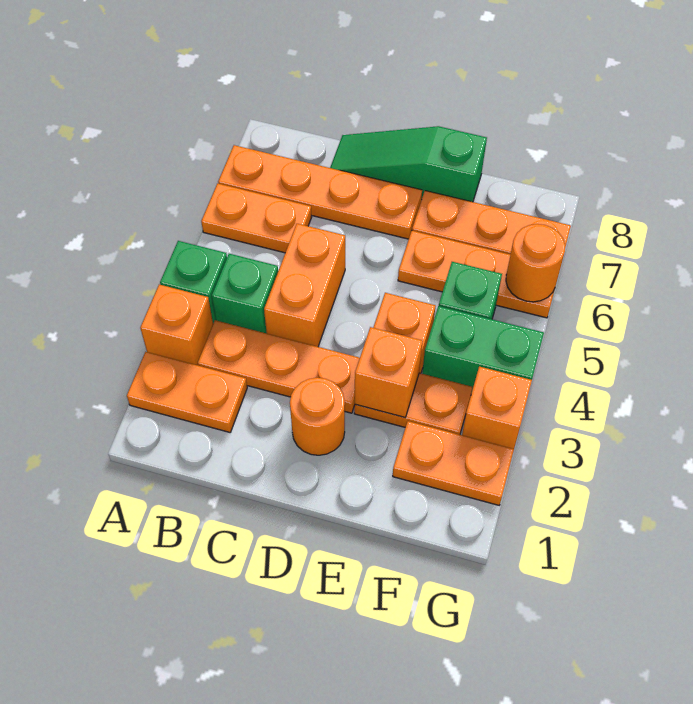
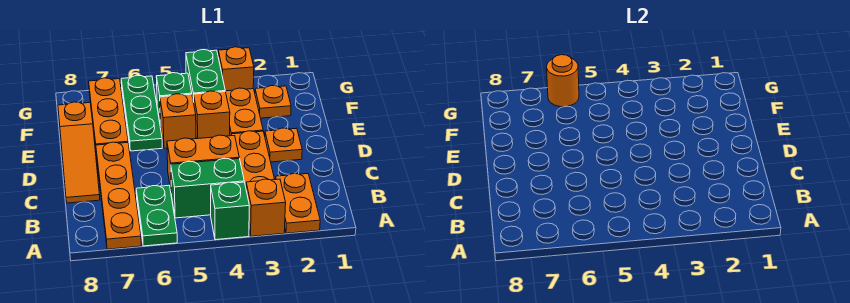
orange plate A6:B6 level 1 -> green plate A6:B6 level 1
green brick B4 level 1 -> green brick B4:B5 level 1
green slope C8:E8 level 1 top E -> orange slope C8:E8 level 1 top E
orange round brick D2 level 1 -> orange plate D2 level 1
orange brick E3 level 2 -> orange brick E5 level 1
orange plate E6:G6 level 1 -> green plate E6:G6 level 1
orange plate F2:G2 level 1 -> orange plate F2 level 1

